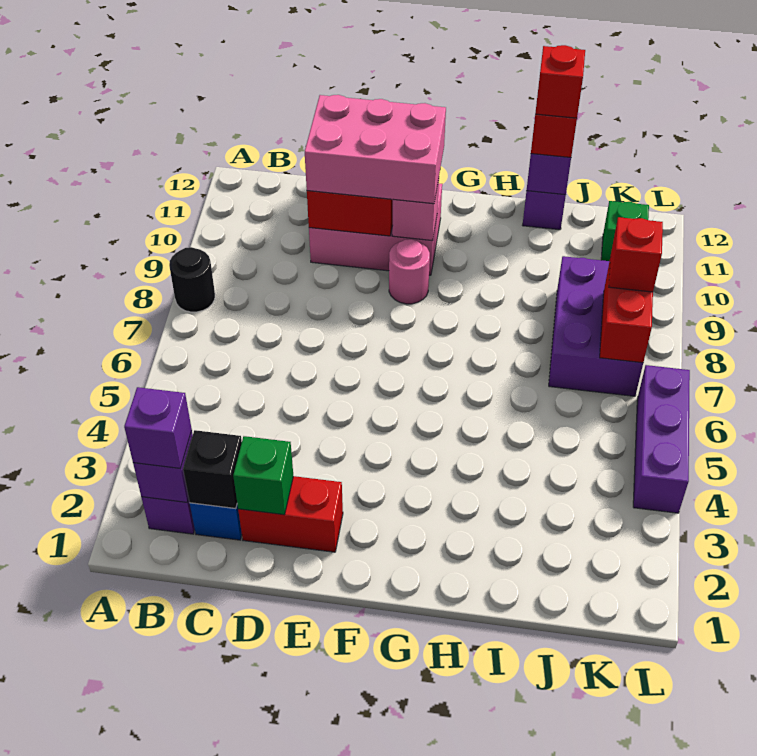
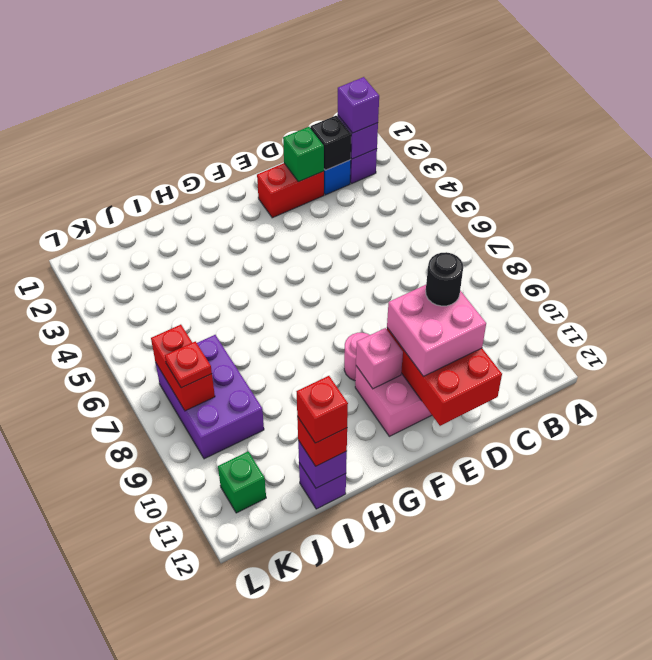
black round brick A8 level 1 -> black round brick D10 level 4
pink brick D10:F11 level 3 -> pink brick D10:E11 level 3
red brick K8 level 3 -> red plate K8 level 3
purple brick L4:L6 level 1 -> none

